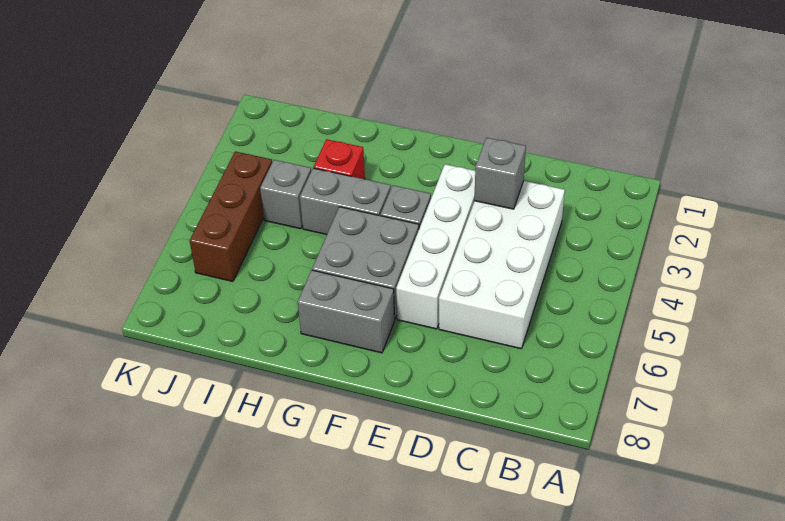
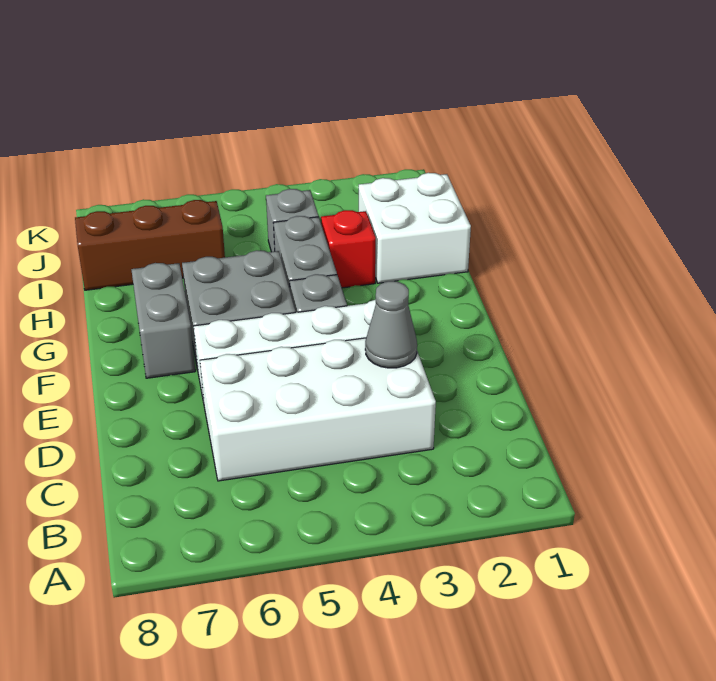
grey brick D3 level 2 -> grey cone D3 level 2
none -> white brick H1:I2 level 1
brown brick J4:J6 level 1 -> brown brick I6:I8 level 1

